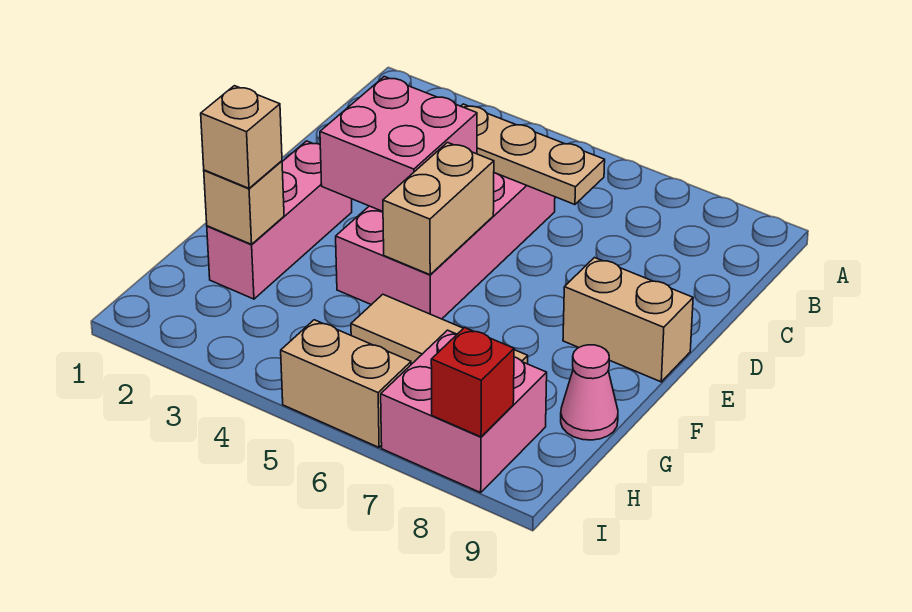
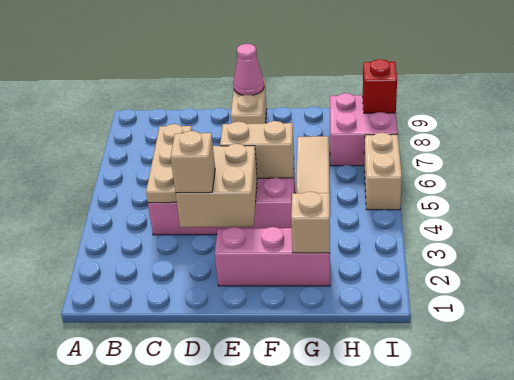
pink brick D3:E4 level 2 -> tan brick D3:E4 level 2
tan brick G2 level 3 -> tan brick D3 level 3
pink cone G9 level 1 -> pink cone E9 level 2

